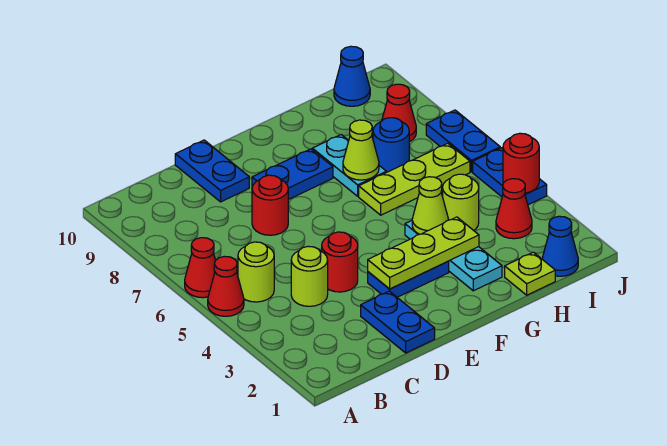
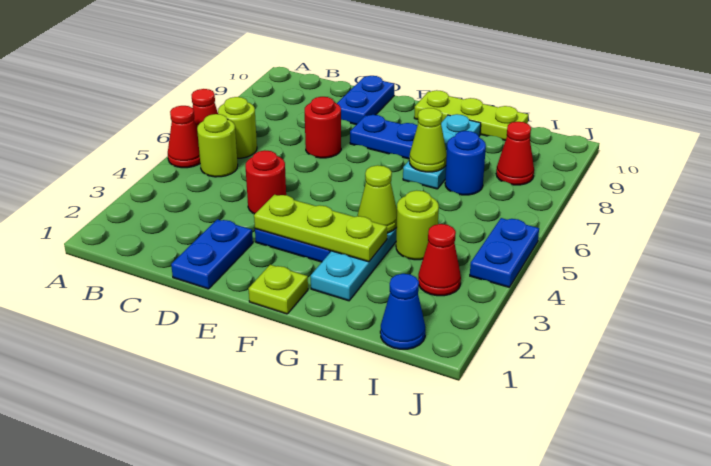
lime round brick C4 level 1 -> lime round brick B6 level 1
lime plate G6:I6 level 1 -> lime plate F10:H10 level 1
cyan plate G7:G8 level 1 -> cyan plate G7:G9 level 1
lime plate H1 level 1 -> lime plate F1 level 1
blue cone I10 level 1 -> none
red round brick J4 level 2 -> none
blue plate J6:J7 level 1 -> none

